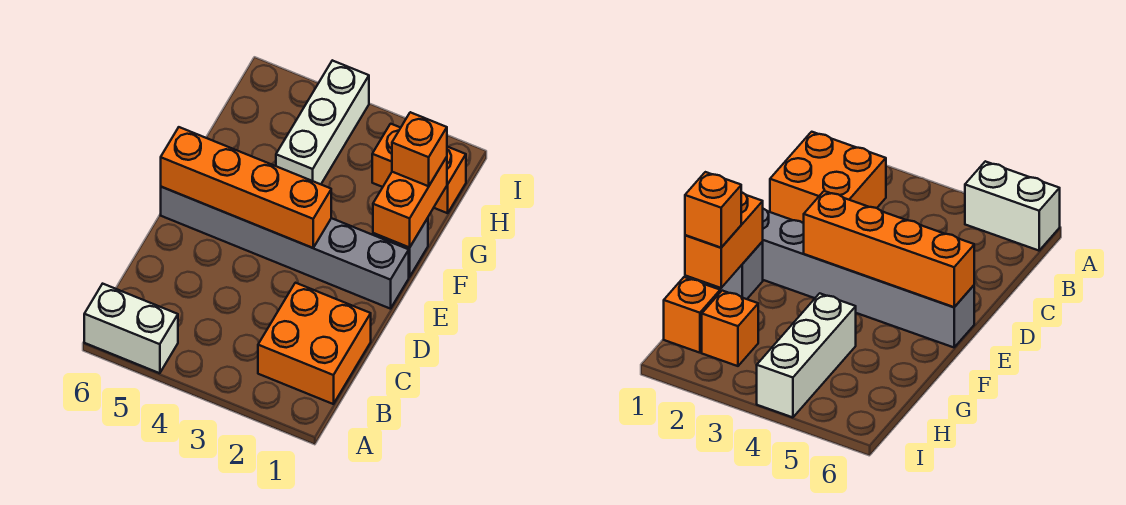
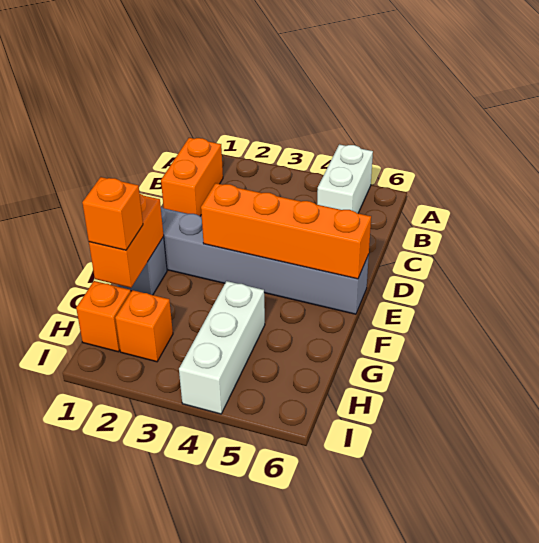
white brick A5:A6 level 1 -> white brick A5:B5 level 1
orange brick B1:C2 level 1 -> orange brick B1:C1 level 1

